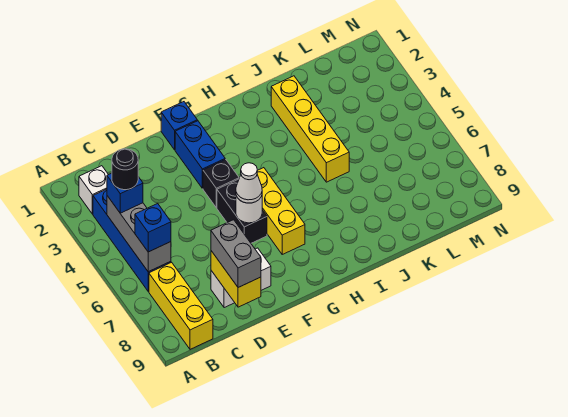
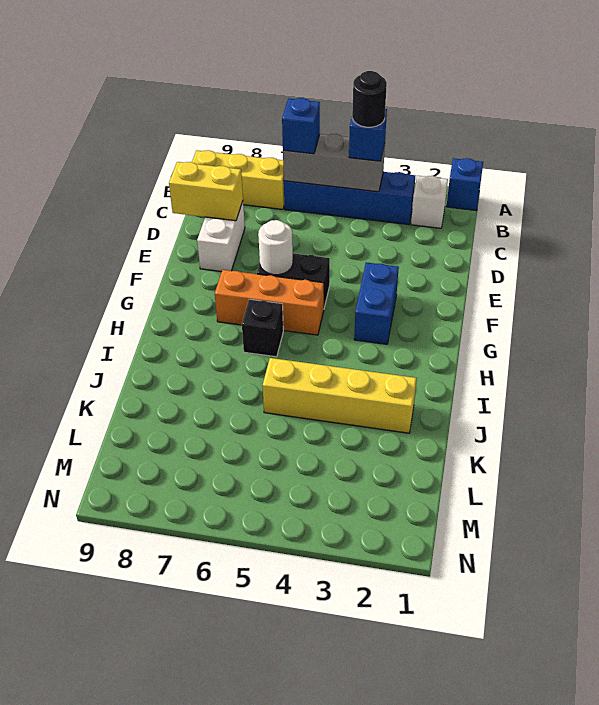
grey brick D8:D9 level 3 -> none
blue brick F1 level 1 -> blue brick A1 level 1
blue brick F2:F3 level 1 -> blue brick F3:G3 level 1
black brick F4 level 1 -> black brick H6 level 1
white cone F6 level 3 -> none
yellow brick G5:G7 level 1 -> orange brick G5:G7 level 1

